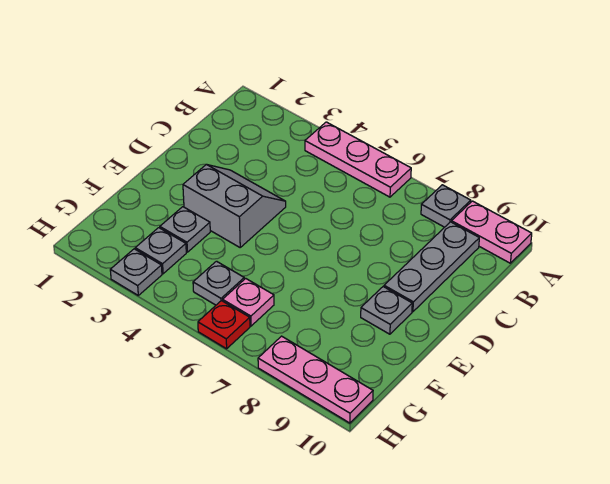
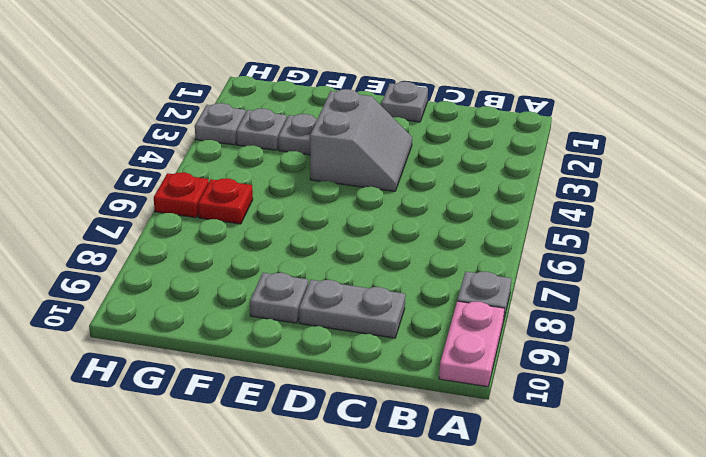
pink plate A4:A6 level 1 -> none
grey plate B9:D9 level 1 -> grey plate C9:D9 level 1
grey plate G5 level 1 -> grey plate D1 level 1
pink plate G6 level 1 -> red plate G6 level 1
pink plate H8:H10 level 1 -> none

